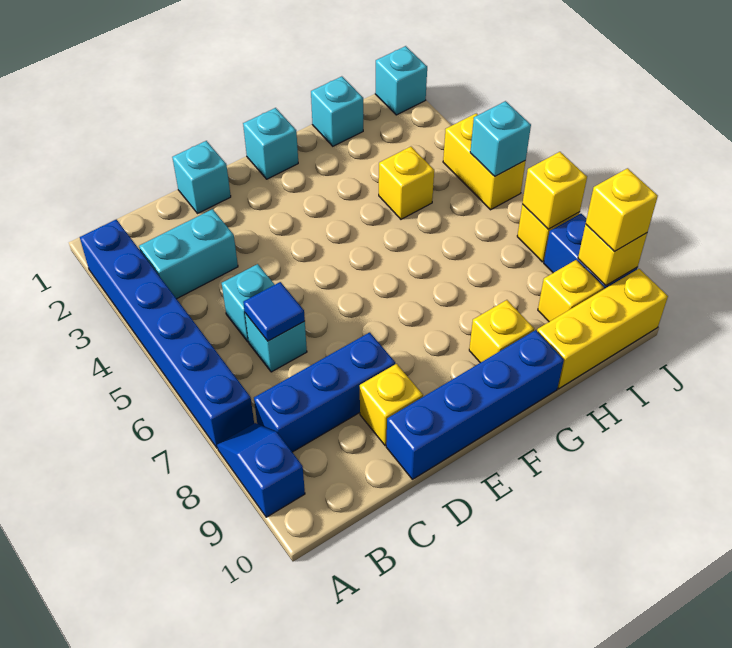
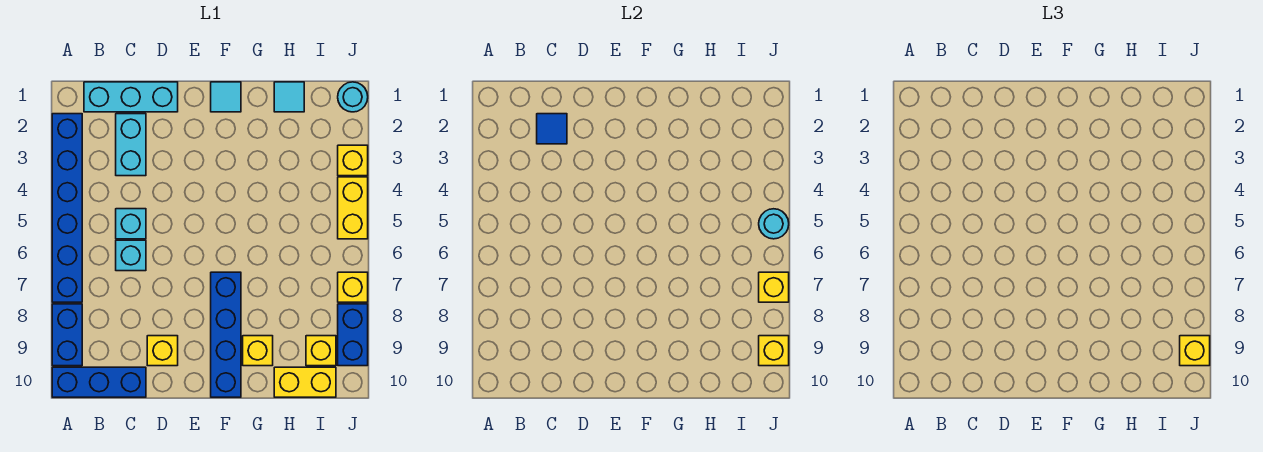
blue slope A8:A9 level 1 top 9 -> blue brick A8:A9 level 1
cyan brick B3:C3 level 1 -> cyan brick C2:C3 level 1
blue brick B8:D8 level 1 -> blue brick A10:C10 level 1
blue tile C6 level 2 -> blue tile C2 level 2
cyan brick D1 level 1 -> cyan brick B1:D1 level 1
blue brick D10:G10 level 1 -> blue brick F7:F10 level 1
cyan brick F1 level 1 -> cyan tile F1 level 1
cyan brick H1 level 1 -> cyan tile H1 level 1
yellow brick H4 level 1 -> yellow brick J3 level 1
yellow brick H10:J10 level 1 -> yellow brick H10:I10 level 1
cyan brick J1 level 1 -> cyan round brick J1 level 1
cyan brick J5 level 2 -> cyan round brick J5 level 2

